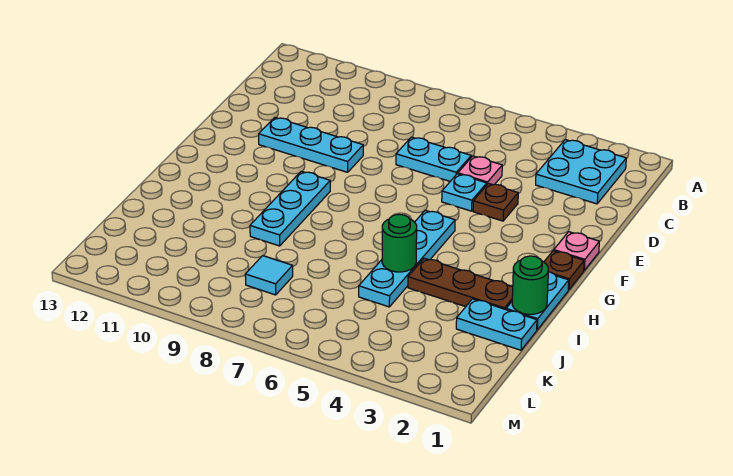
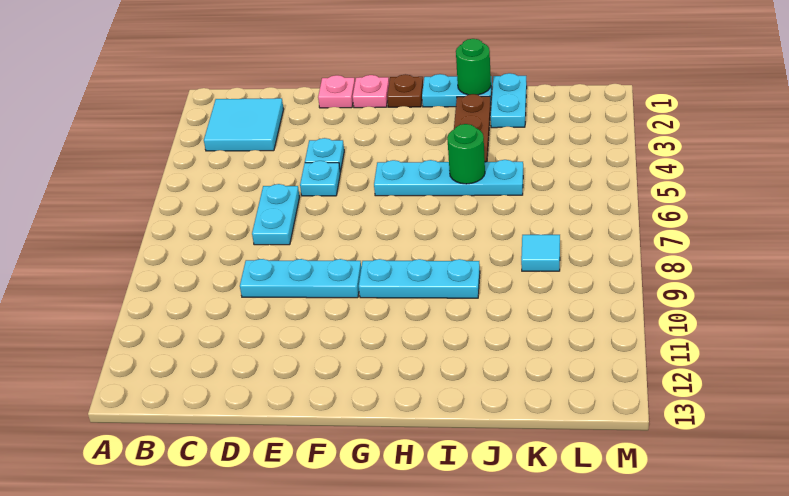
cyan plate B2:C3 level 1 -> cyan tile B2:C3 level 1
pink plate D5 level 1 -> pink plate E1 level 1
brown plate E4 level 1 -> cyan plate E4 level 1
cyan plate E9:E11 level 1 -> cyan plate D9:F9 level 1

